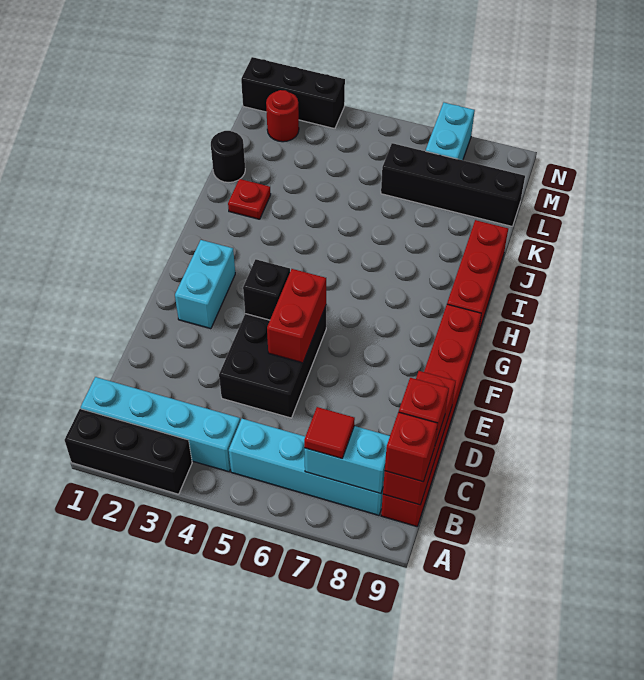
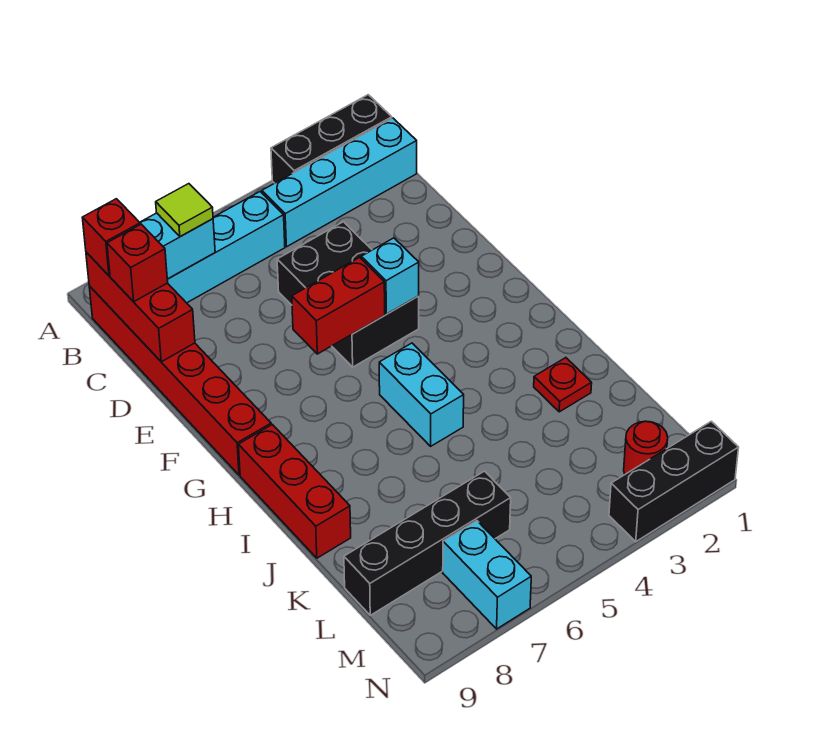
red tile B7 level 3 -> lime tile B7 level 3
red brick E5:F5 level 2 -> red brick F5:F6 level 2
cyan brick F2:G2 level 1 -> cyan brick H5:I5 level 1
black brick F4 level 2 -> cyan brick F4 level 2
black round brick K1 level 1 -> none

